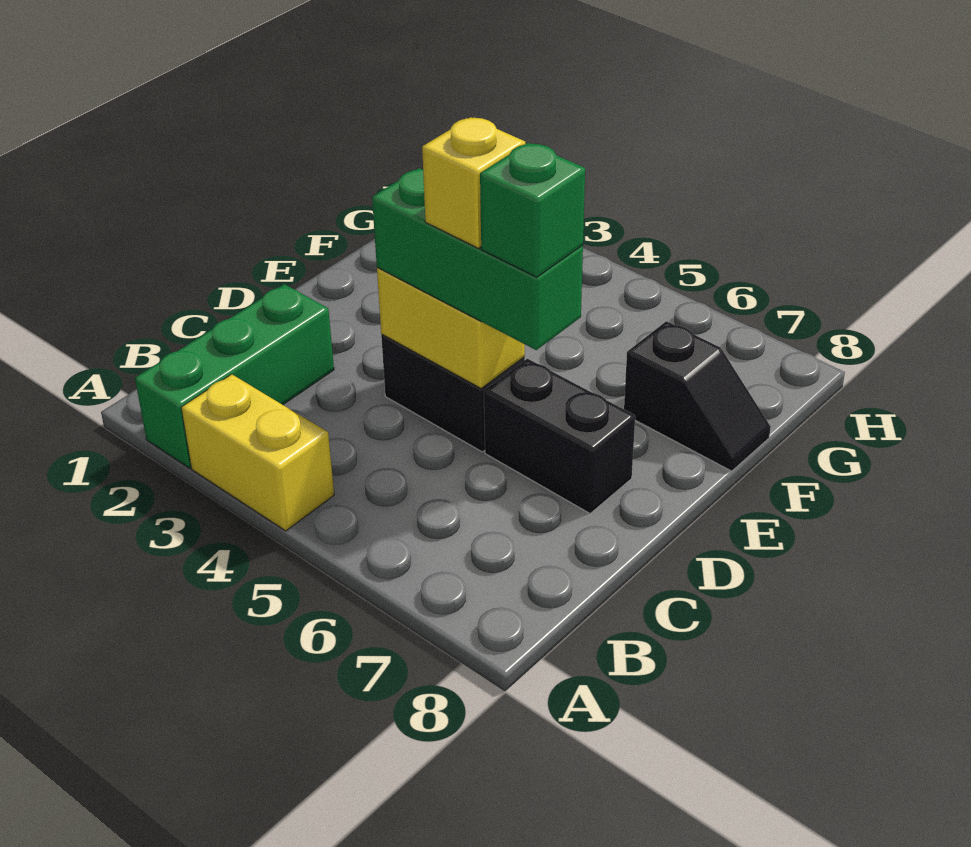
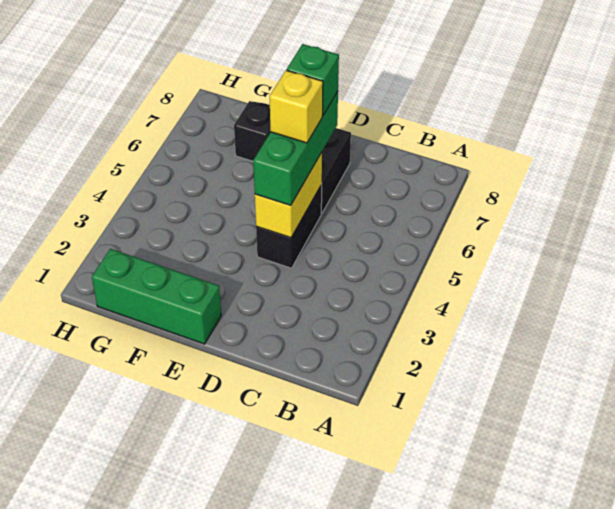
green brick A2:C2 level 1 -> green brick E1:G1 level 1
yellow brick A3:A4 level 1 -> none

